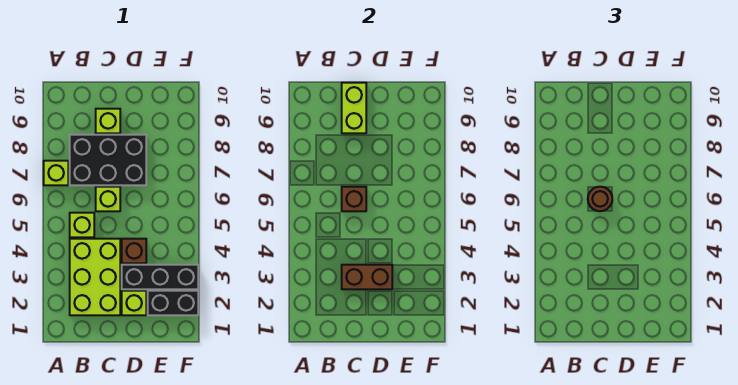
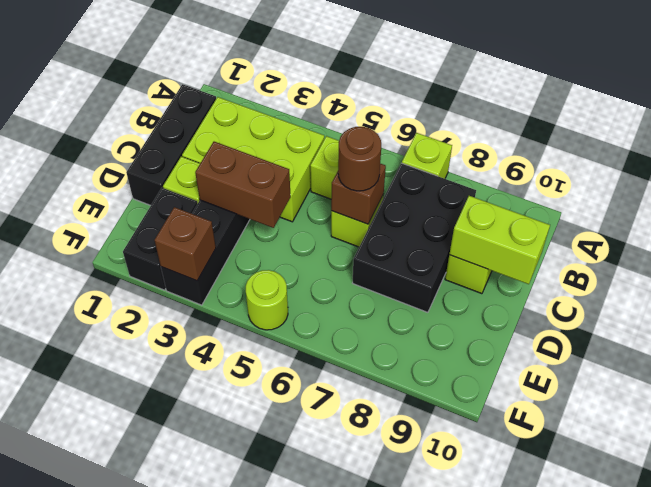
none -> black brick B1:D1 level 1
brown brick C3:D3 level 2 -> brown brick D3:D4 level 2
brown brick D4 level 1 -> brown brick F3 level 2
none -> lime round brick F5 level 1

